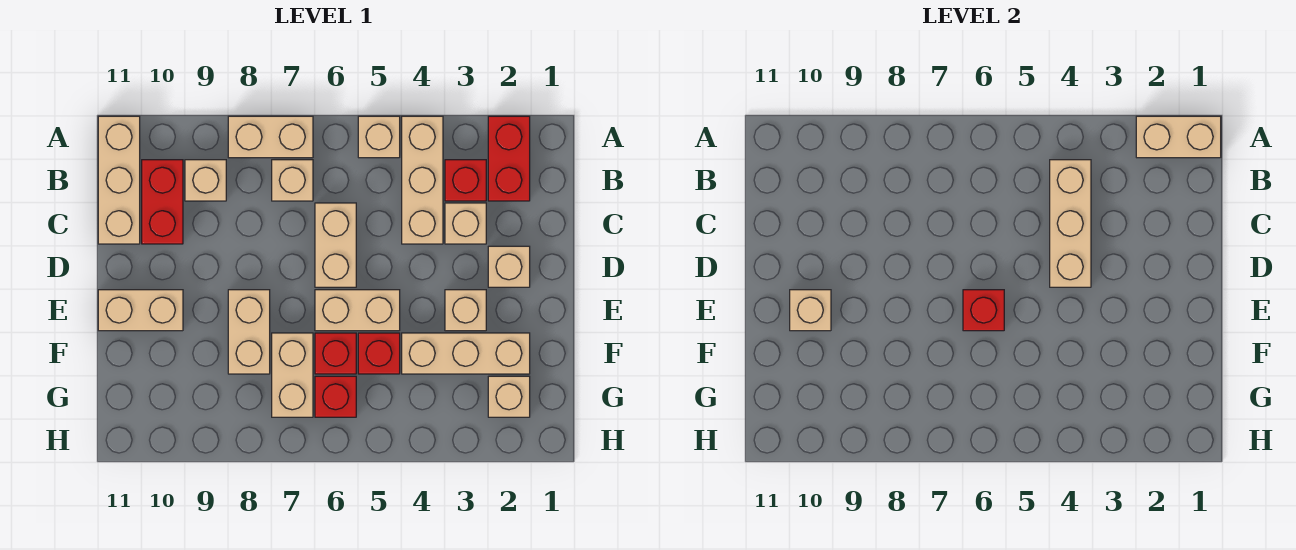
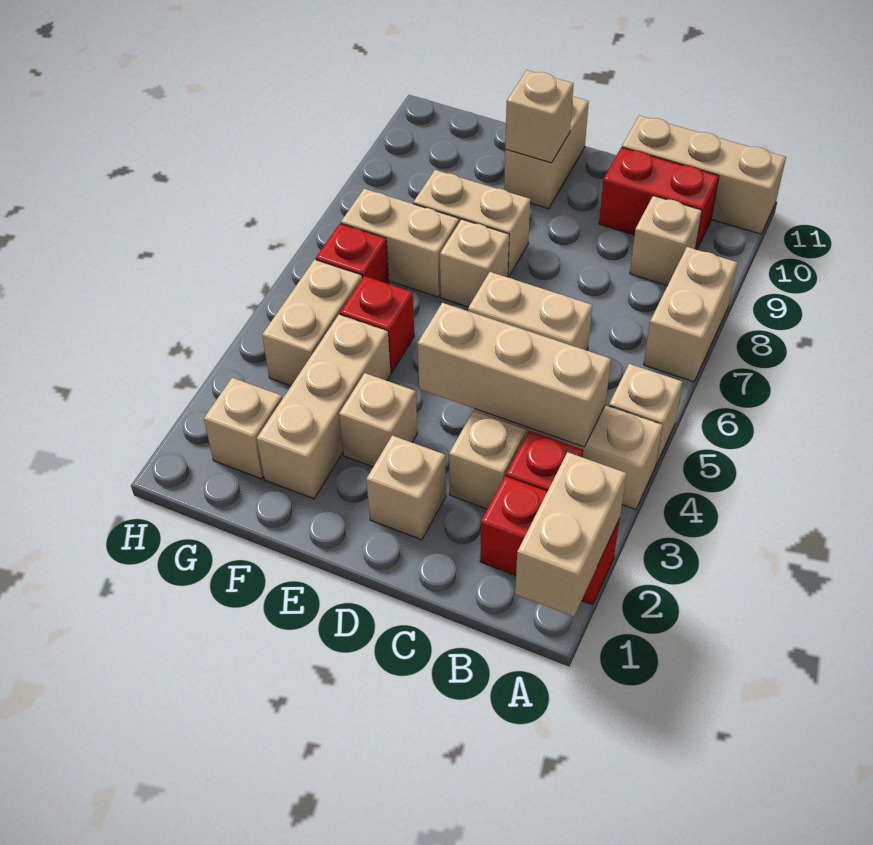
tan brick B7 level 1 -> tan brick E7 level 1
tan brick E5:E6 level 1 -> tan brick G4:G5 level 1
red brick E6 level 2 -> none
red brick F6 level 1 -> none

